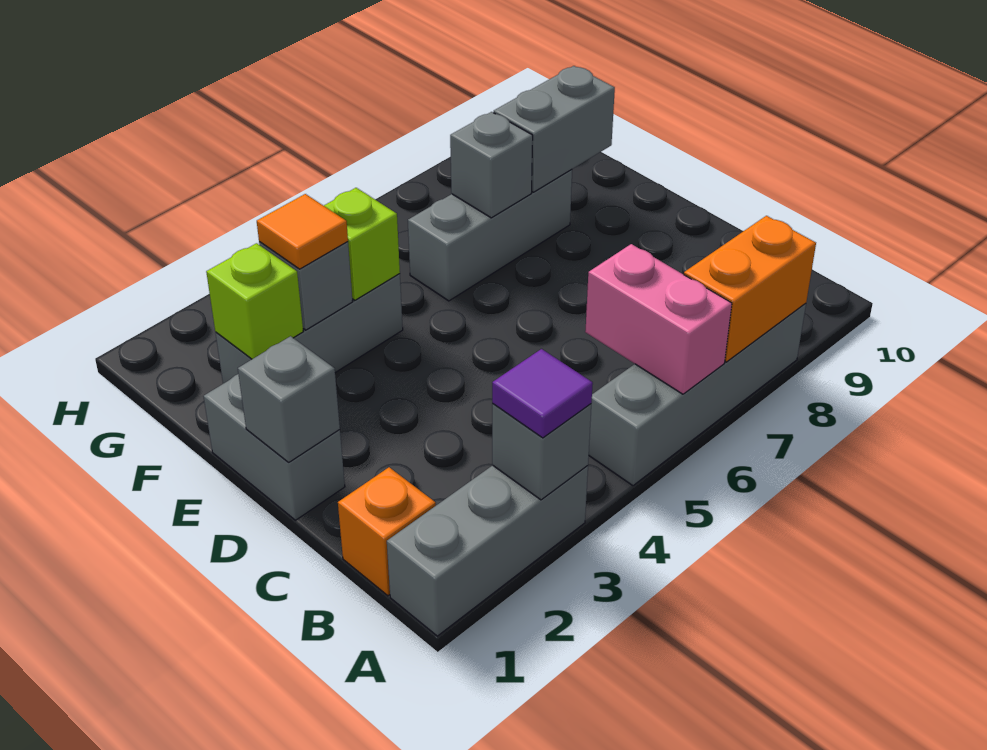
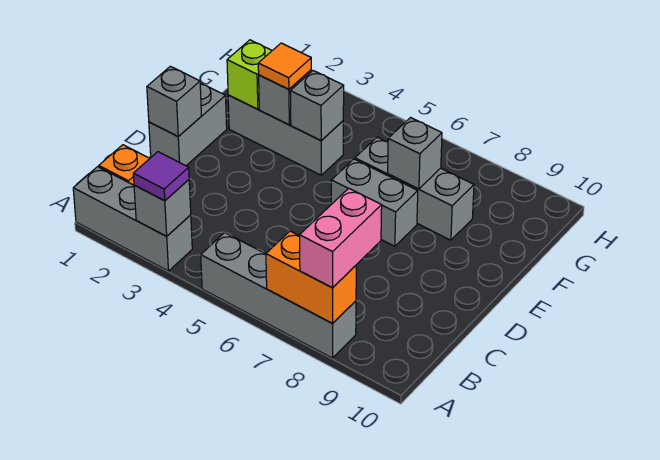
pink brick A6:B6 level 2 -> pink brick A8:B8 level 3
lime brick F4 level 2 -> grey brick F4 level 2
grey brick F8:F9 level 2 -> grey brick E6:E7 level 1

